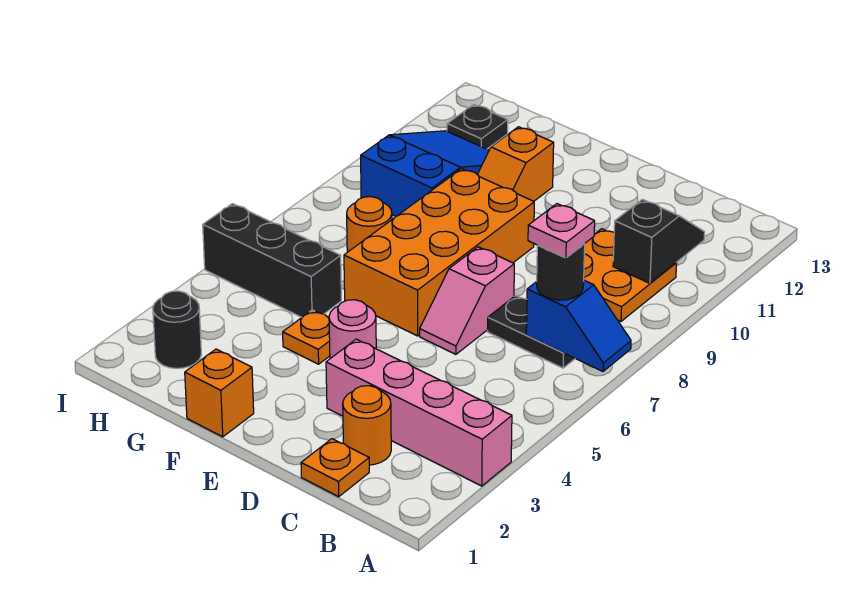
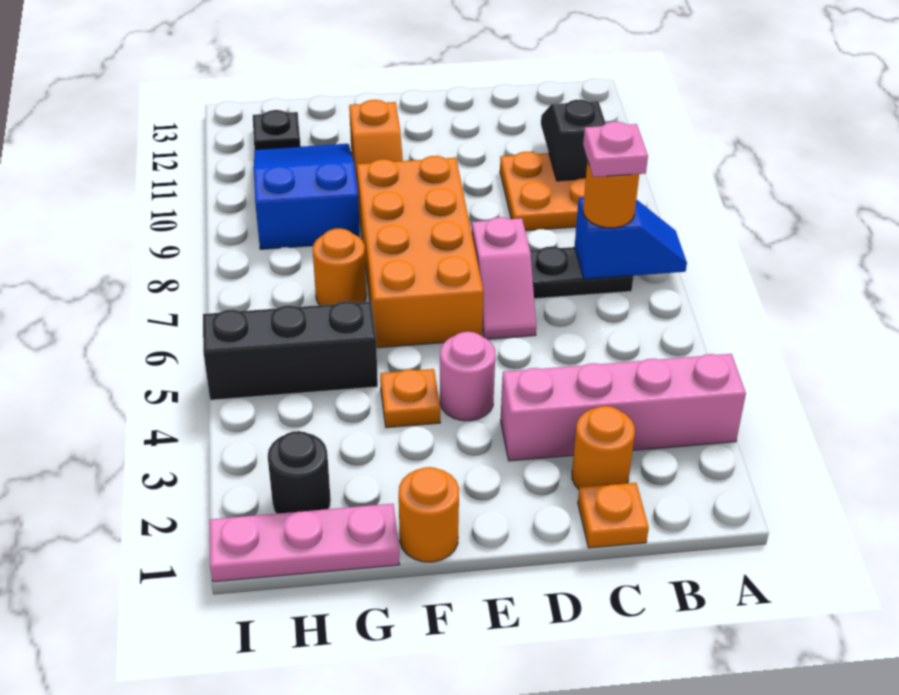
black round brick B7 level 3 -> orange round brick B7 level 3
orange brick F1 level 1 -> orange round brick F1 level 1
none -> pink plate G1:I1 level 1

